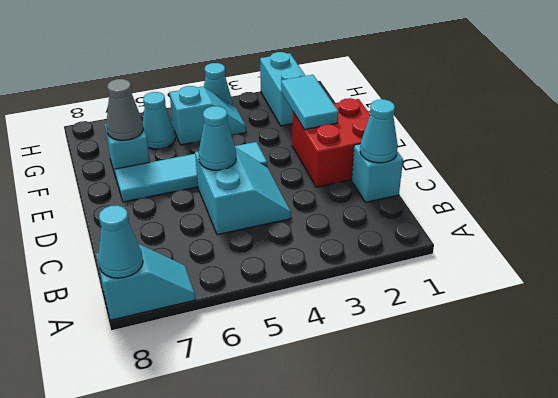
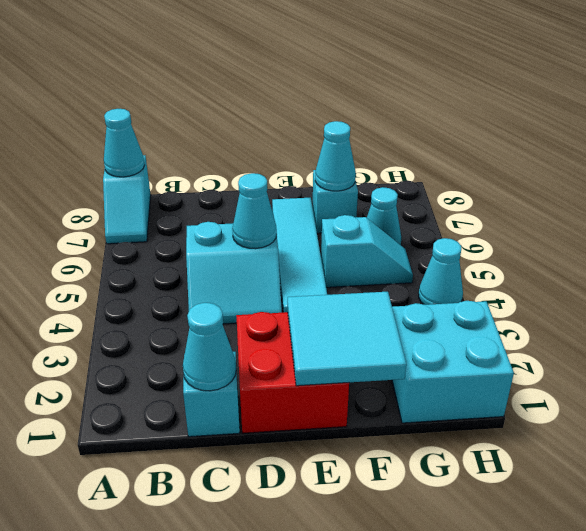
cyan tile E2:F2 level 2 -> cyan tile E1:F2 level 2
grey cone F7 level 2 -> cyan cone F7 level 2
cyan brick G2:H2 level 1 -> cyan brick G1:H2 level 1
cyan slope G4:G5 level 1 top 5 -> cyan slope F5:G5 level 1 top F

